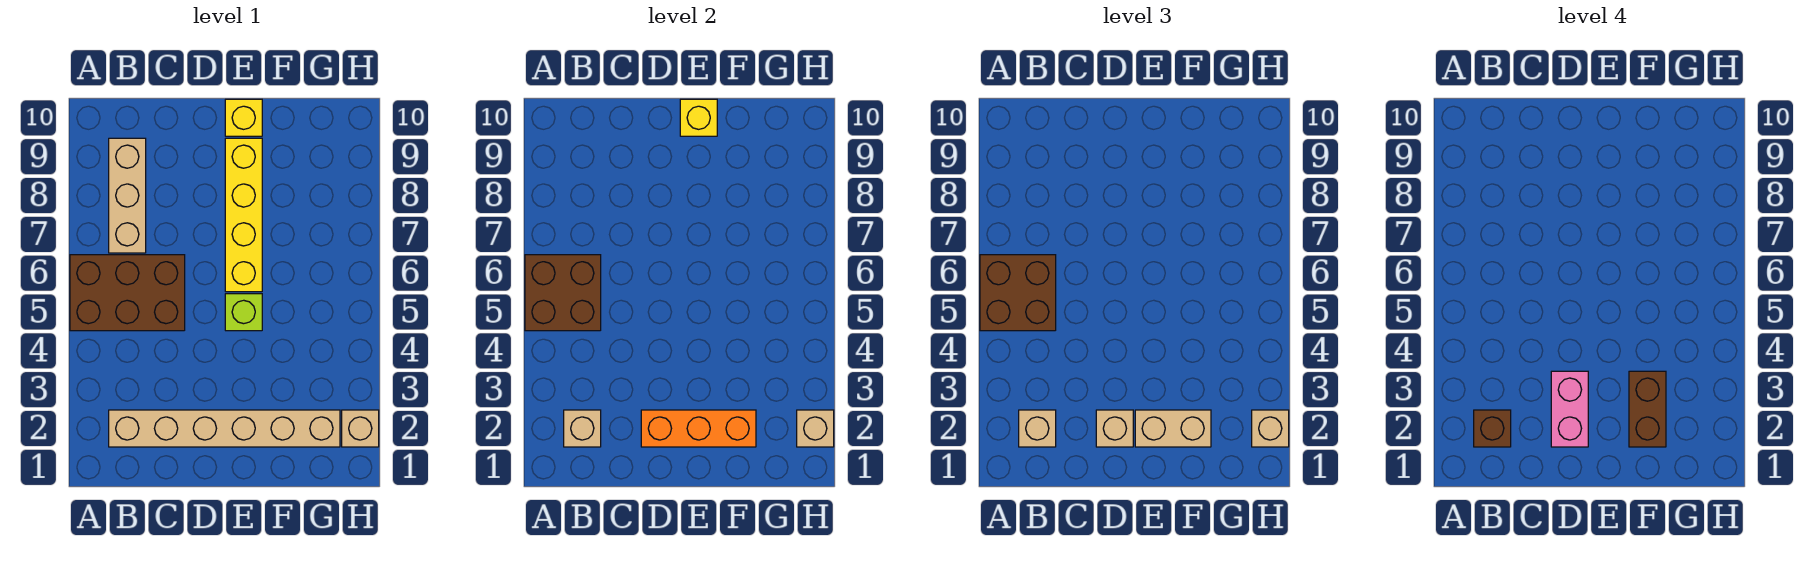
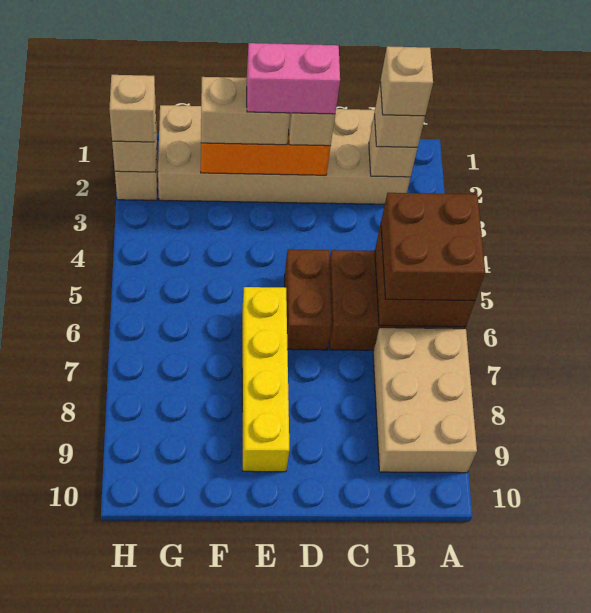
tan brick B2:G2 level 1 -> tan brick B1:G2 level 1
brown brick B2 level 4 -> tan brick B2 level 4
tan brick B7:B9 level 1 -> tan brick A7:B9 level 1
pink brick D2:D3 level 4 -> pink brick D2:E2 level 4
lime brick E5 level 1 -> none
yellow brick E10 level 1 -> none
yellow brick E10 level 2 -> none
brown brick F2:F3 level 4 -> brown brick D5:D6 level 1

